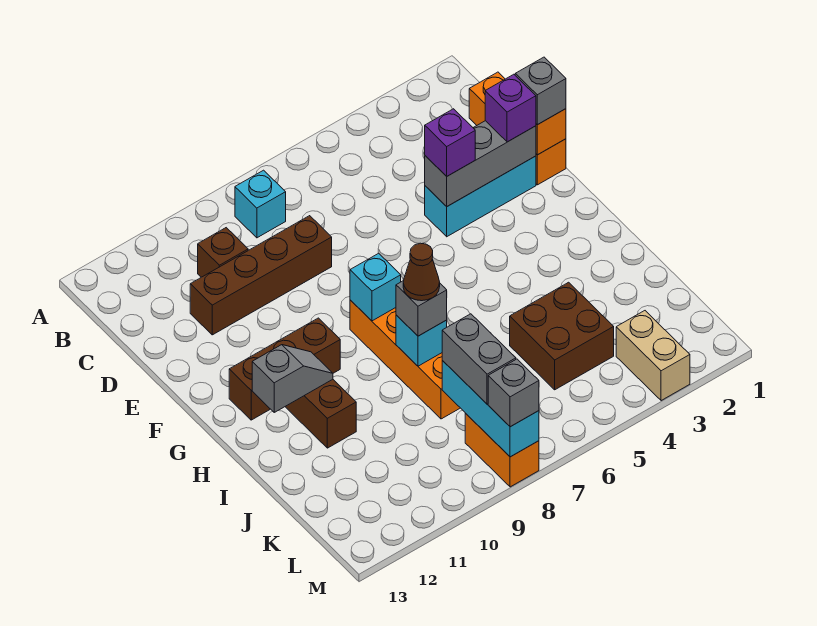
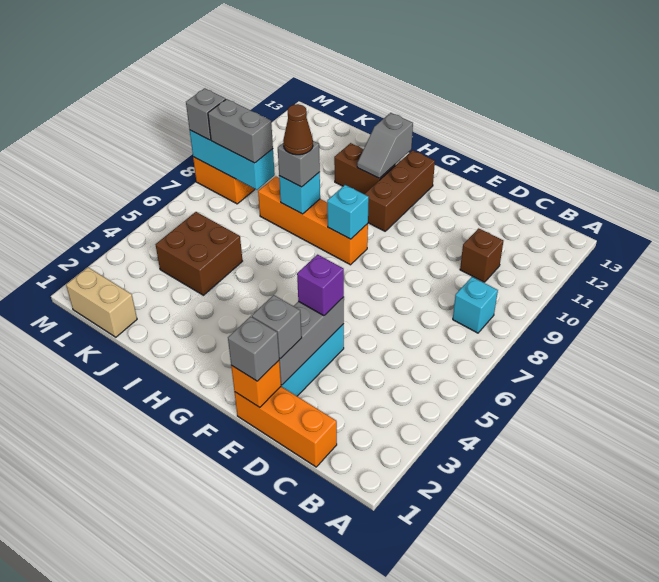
brown brick D8:D11 level 1 -> none
purple brick E2 level 3 -> grey brick E2 level 3
tan brick L3:M3 level 1 -> tan brick K1:L1 level 1

